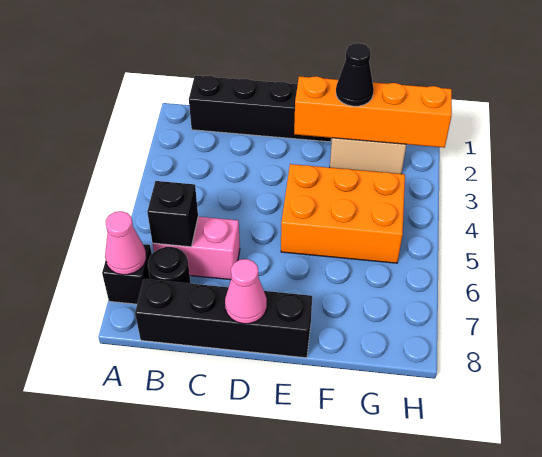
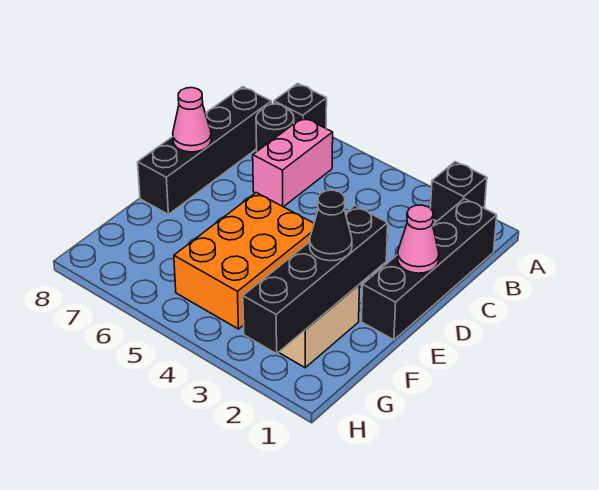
pink cone A7 level 2 -> pink cone D1 level 2
black brick B6 level 2 -> black brick A2 level 1
orange brick E2:H2 level 2 -> black brick E2:H2 level 2

